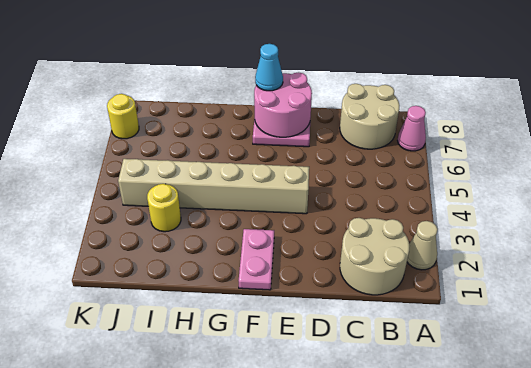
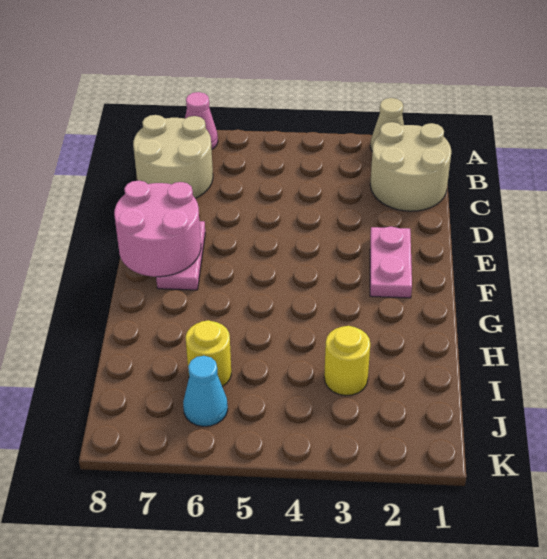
tan brick E4:J4 level 1 -> none
pink plate F1:F2 level 1 -> pink plate E2:F2 level 1
cyan cone F8 level 3 -> cyan cone J6 level 1
yellow round brick K7 level 1 -> yellow round brick I6 level 1

